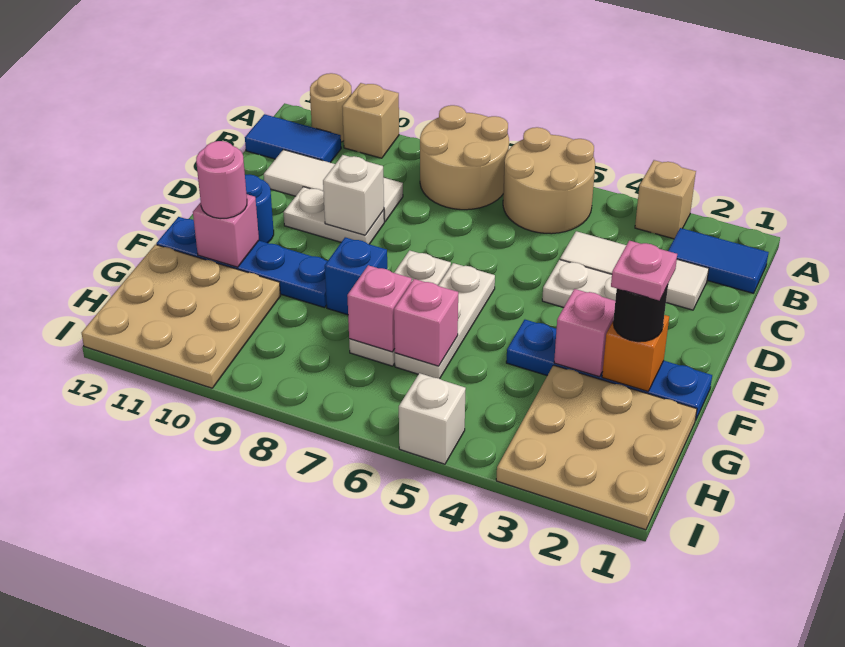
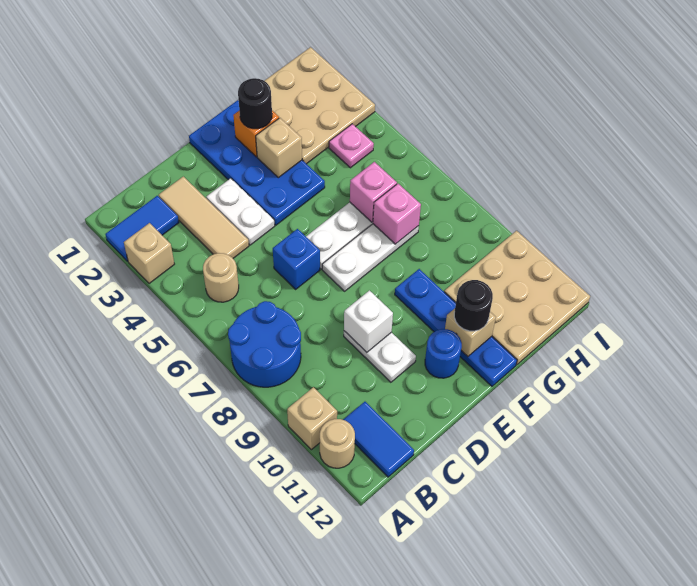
tan round brick A5:B6 level 1 -> tan round brick B5 level 1
tan round brick A7:B8 level 1 -> blue round brick A7:B8 level 1
blue tile B1:B2 level 1 -> blue tile A2:B2 level 1
white tile C2:C4 level 1 -> tan tile C2:C4 level 1
white tile C9:C11 level 1 -> none
blue plate F1:F4 level 1 -> blue plate E1:F4 level 1
pink plate F2 level 4 -> pink plate H4 level 1
pink brick F3 level 2 -> tan brick F3 level 2
blue brick F8 level 1 -> blue brick D6 level 1
pink brick F11 level 2 -> tan brick F11 level 2
pink round brick F11 level 3 -> black round brick F11 level 3
white brick I5 level 1 -> none

